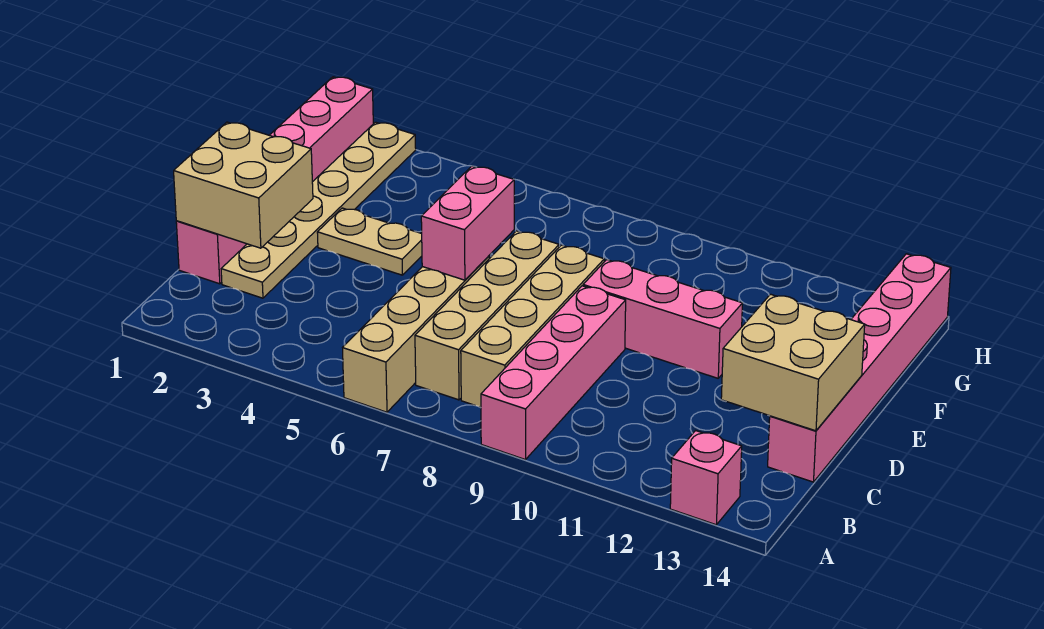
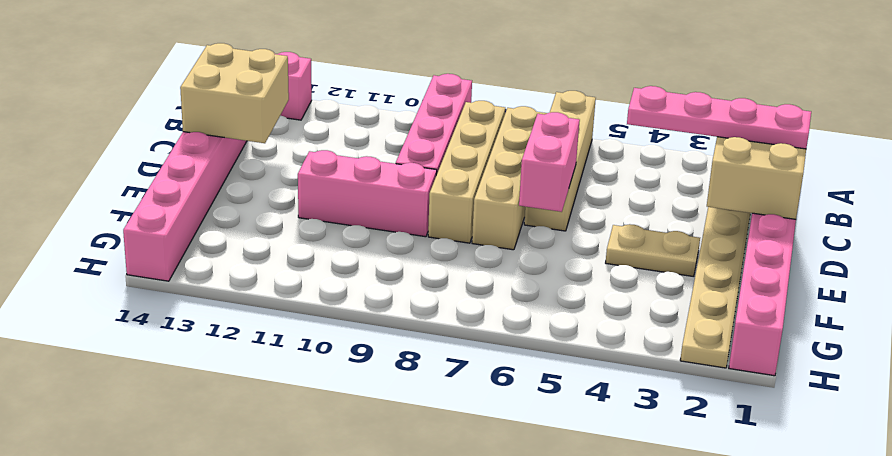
none -> pink plate C1:C4 level 3

